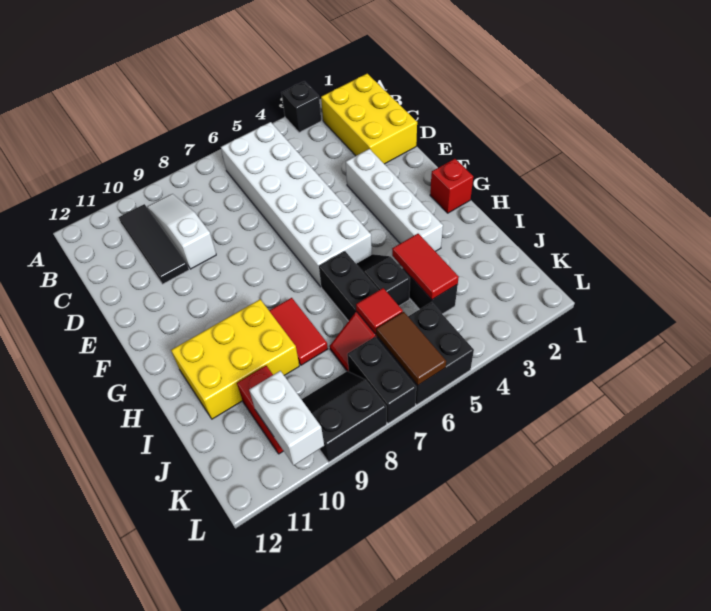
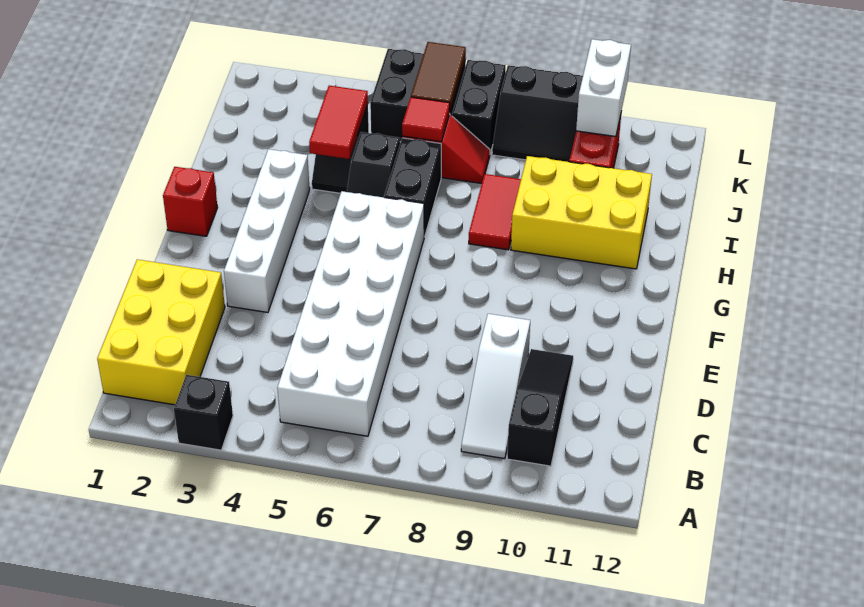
black tile B10:D10 level 1 -> black slope B10:D10 level 1 top B

